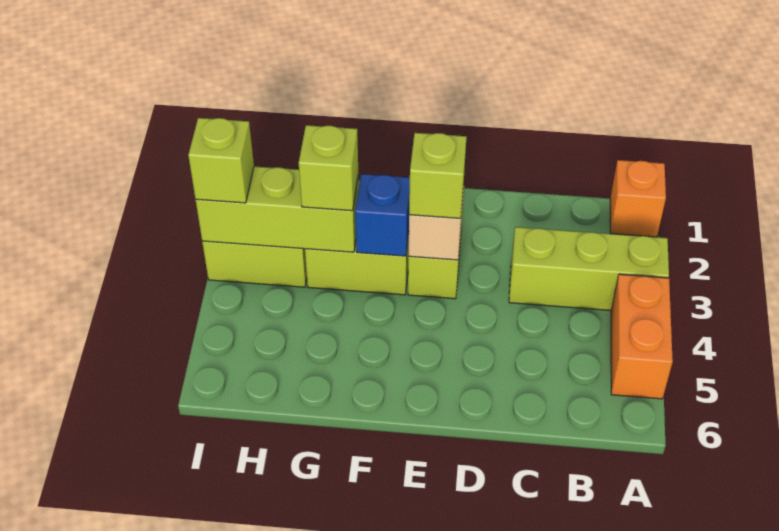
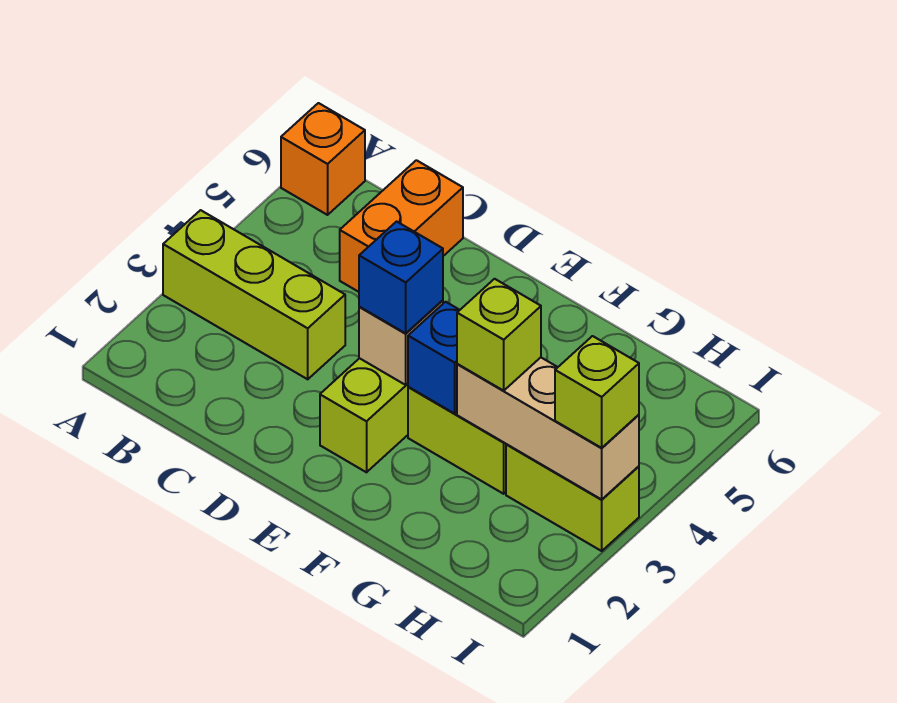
orange brick A1 level 1 -> orange brick A6 level 1
orange brick A4:A5 level 1 -> orange brick C5:C6 level 1
lime brick E3 level 3 -> blue brick E3 level 3
lime brick G3:I3 level 2 -> tan brick G3:I3 level 2

